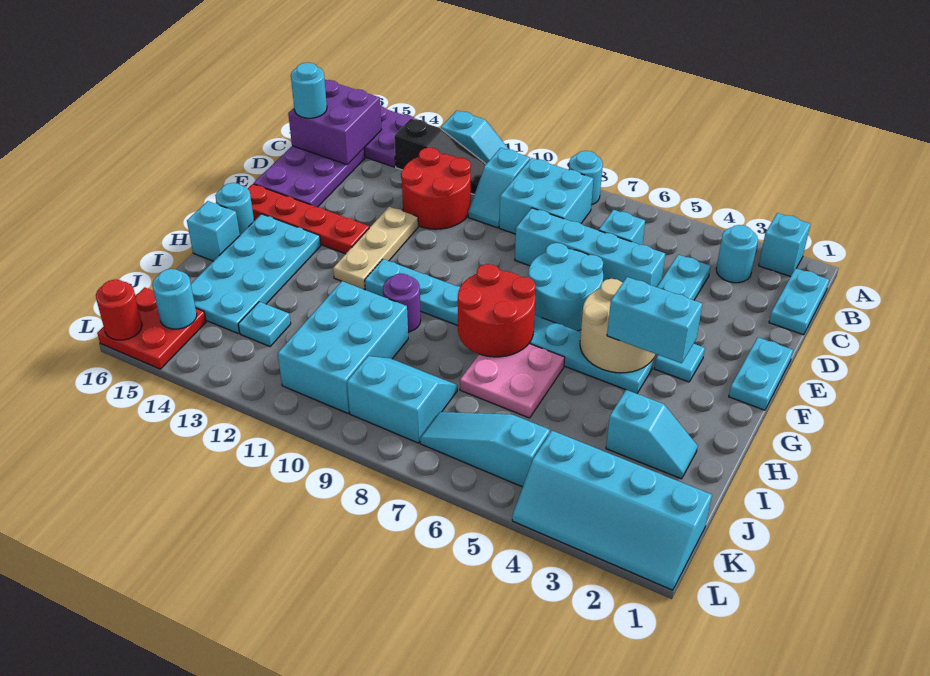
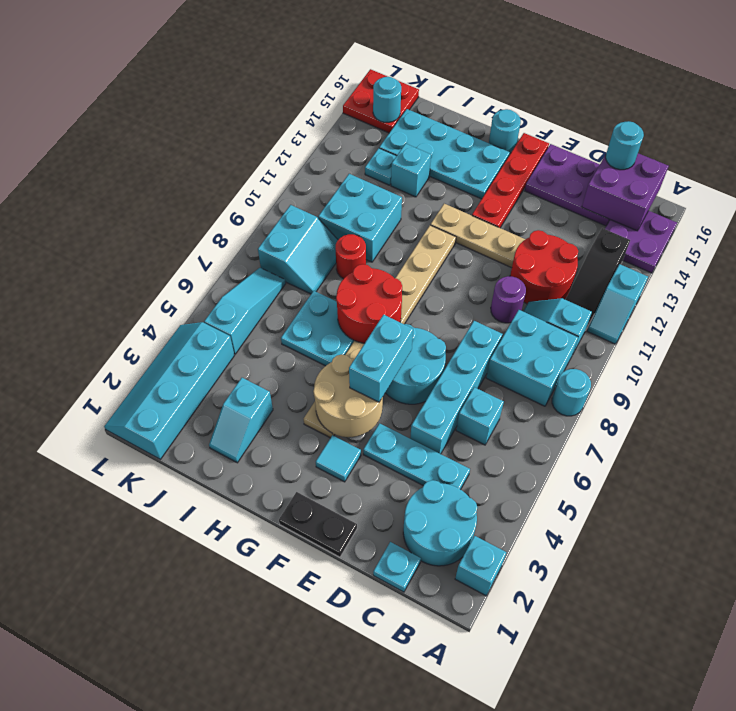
cyan plate B1:C1 level 1 -> cyan plate C1 level 1
cyan round brick B3 level 1 -> cyan round brick B2:C3 level 1
cyan plate E1:F1 level 1 -> black plate E1:F1 level 1
cyan brick G3:G4 level 3 -> cyan brick F5:F6 level 3
cyan plate G4:G11 level 1 -> tan plate G4:G11 level 1
pink plate H6:I7 level 1 -> cyan plate H6:I7 level 1
purple round brick H10 level 1 -> purple round brick D10 level 1
cyan brick H16 level 1 -> cyan brick I13 level 1
cyan brick I10:K11 level 1 -> cyan brick I10:J11 level 1
red round brick L16 level 2 -> red round brick I9 level 1

